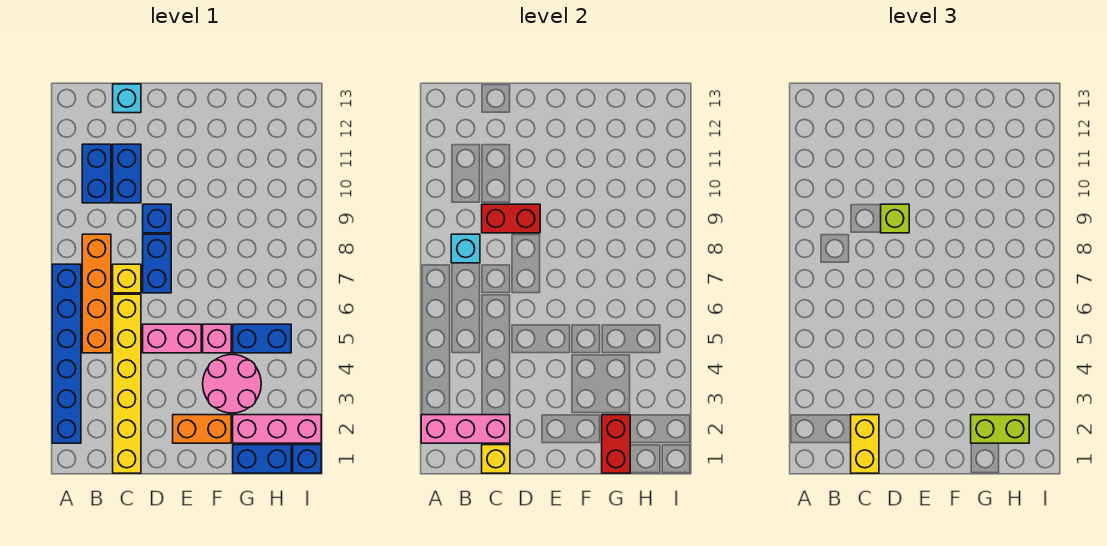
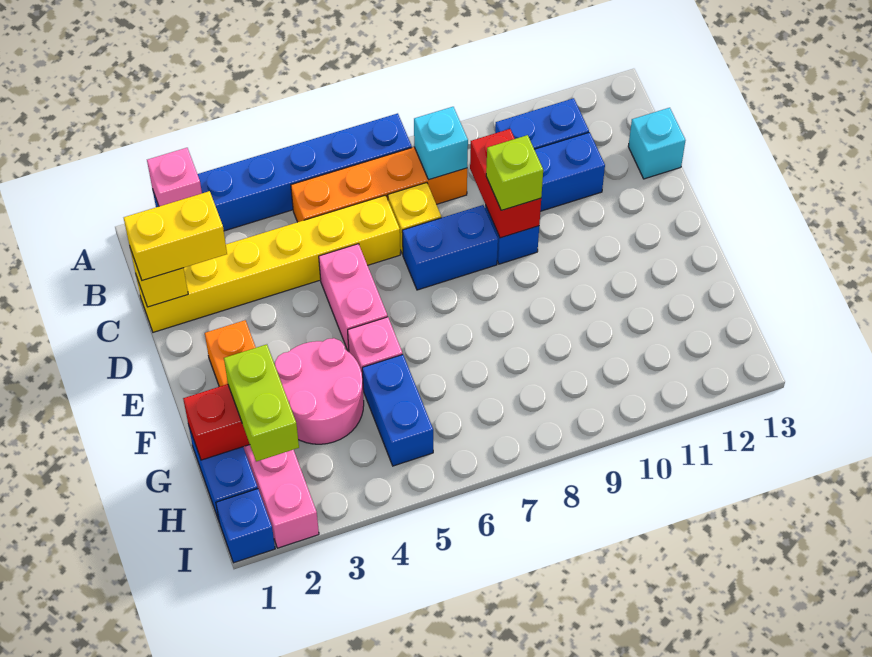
pink brick A2:C2 level 2 -> pink brick A2 level 2

